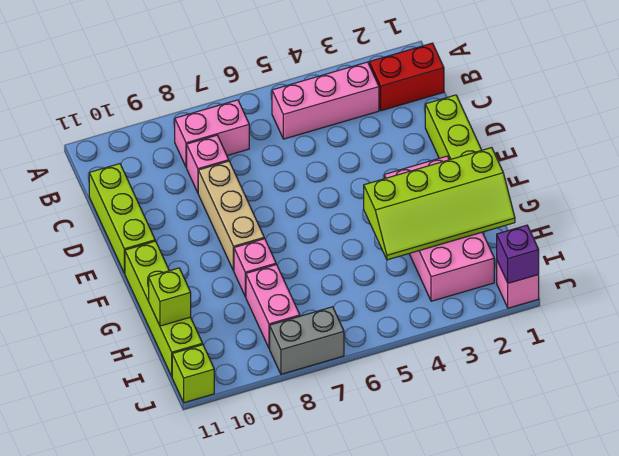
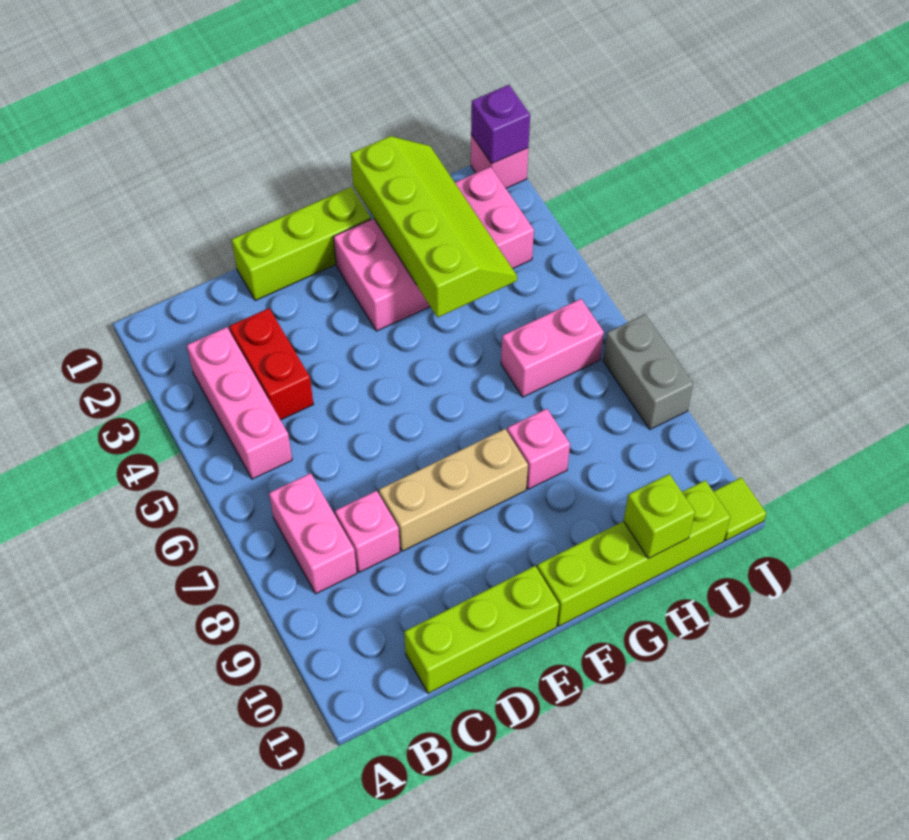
red brick B1:B2 level 1 -> red brick C3:C4 level 1
pink brick H8:I8 level 1 -> pink brick H6:I6 level 1
lime brick J11 level 1 -> lime tile J11 level 1

